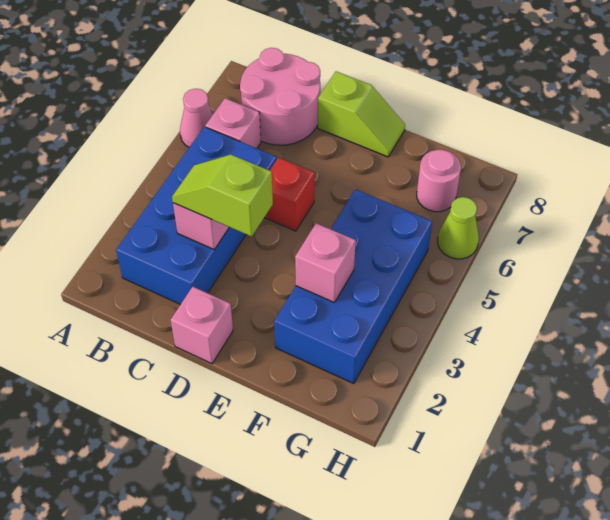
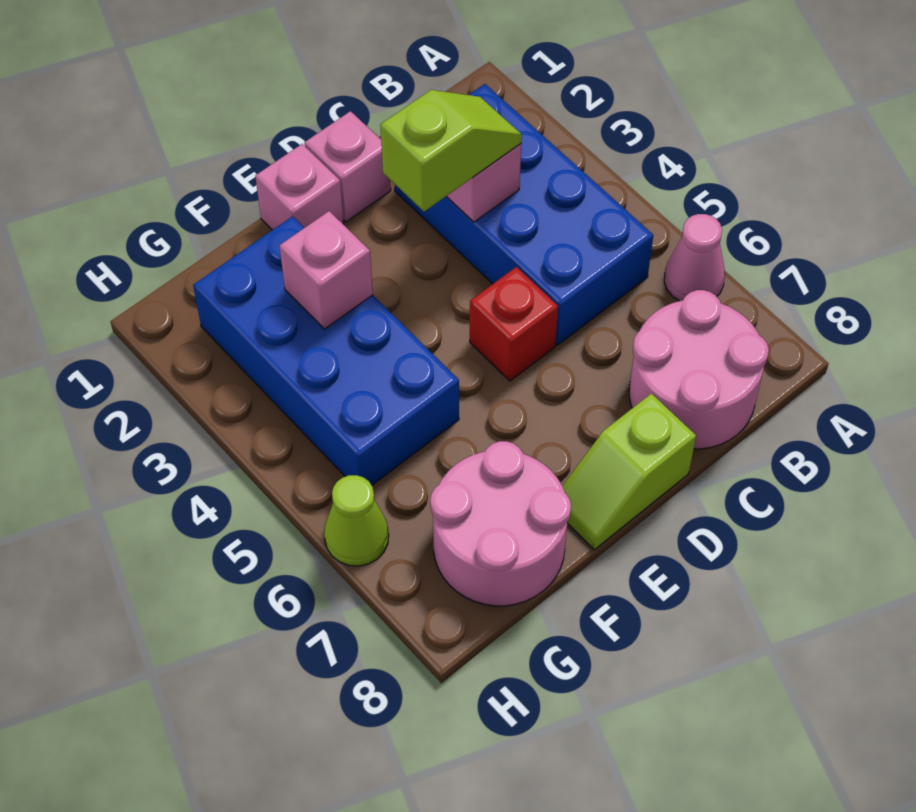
pink brick B6 level 1 -> pink brick E1 level 1
pink round brick G7 level 1 -> pink round brick F7:G8 level 1

